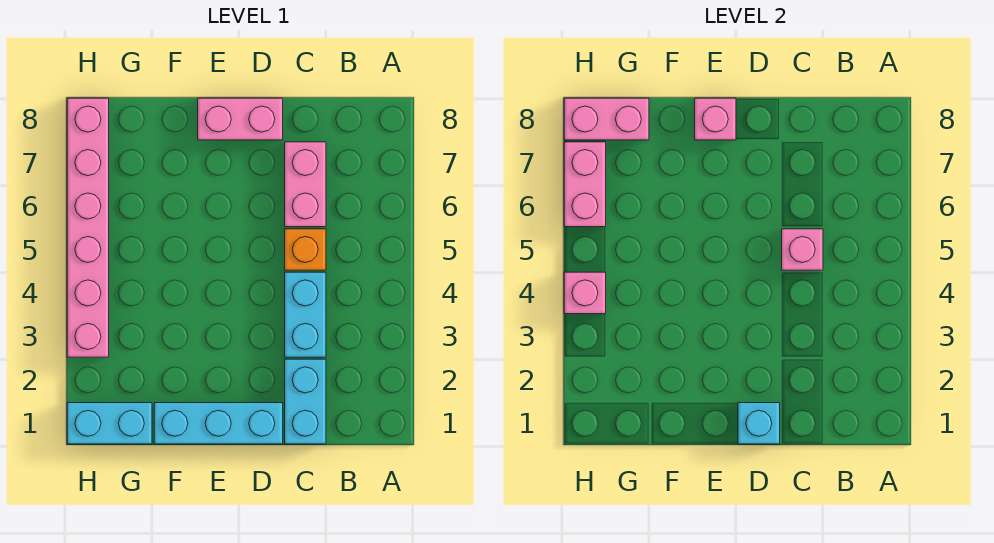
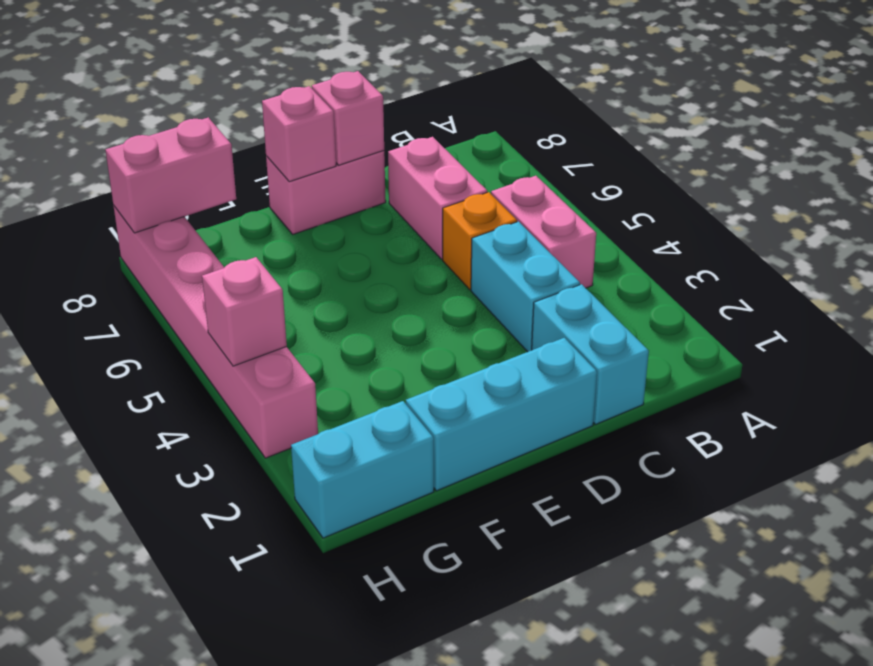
pink brick C5 level 2 -> pink brick D8 level 2
cyan brick D1 level 2 -> none
pink brick H6:H7 level 2 -> pink brick B4:B5 level 1

